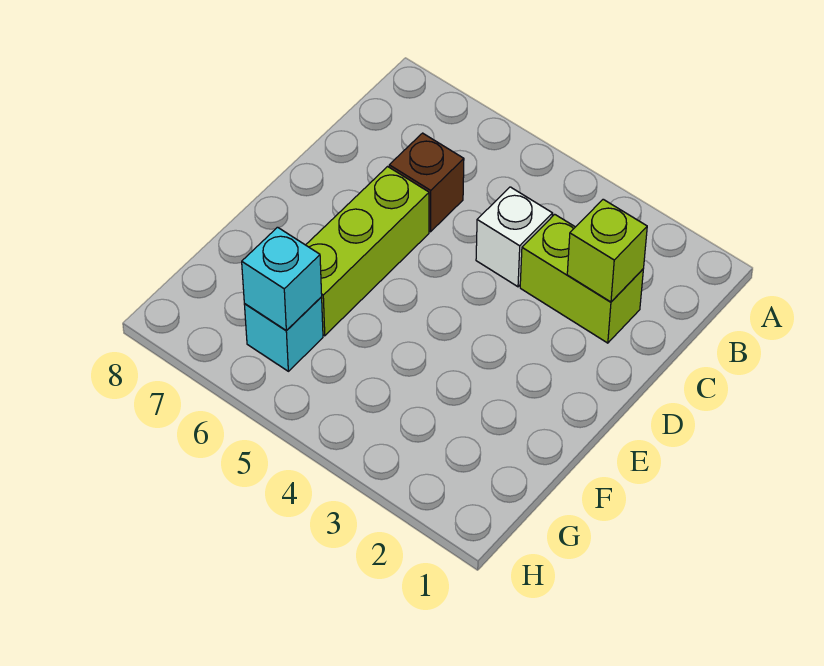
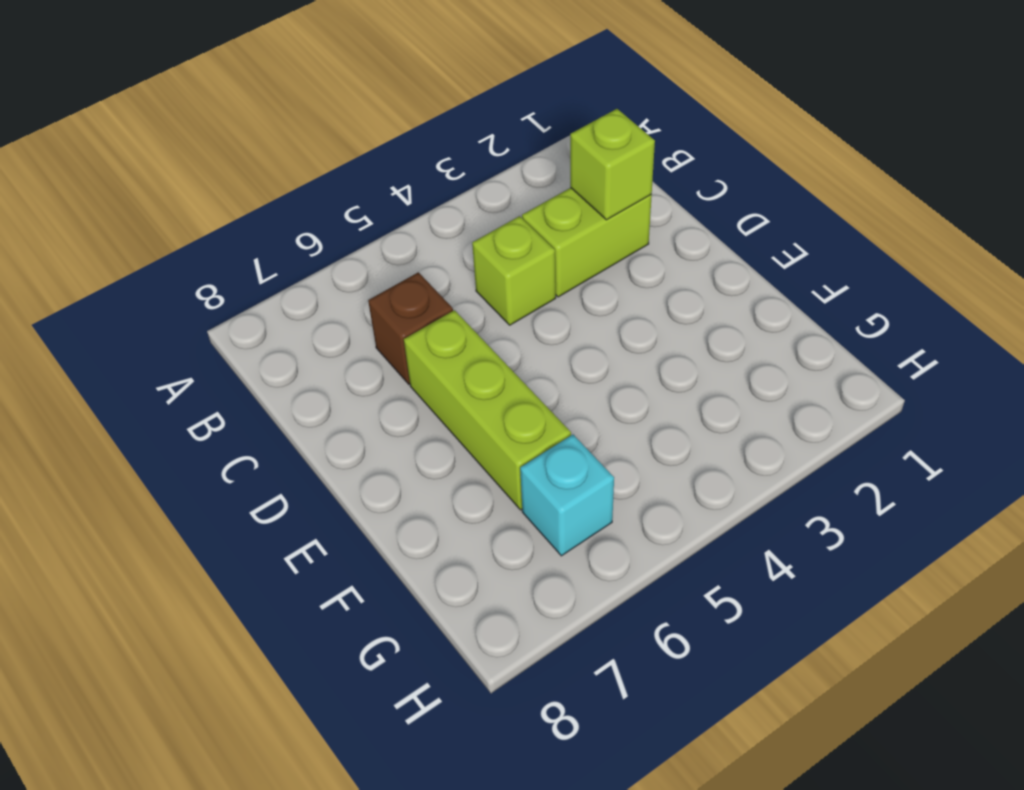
white brick C4 level 1 -> lime brick C4 level 1
cyan brick G6 level 2 -> none

